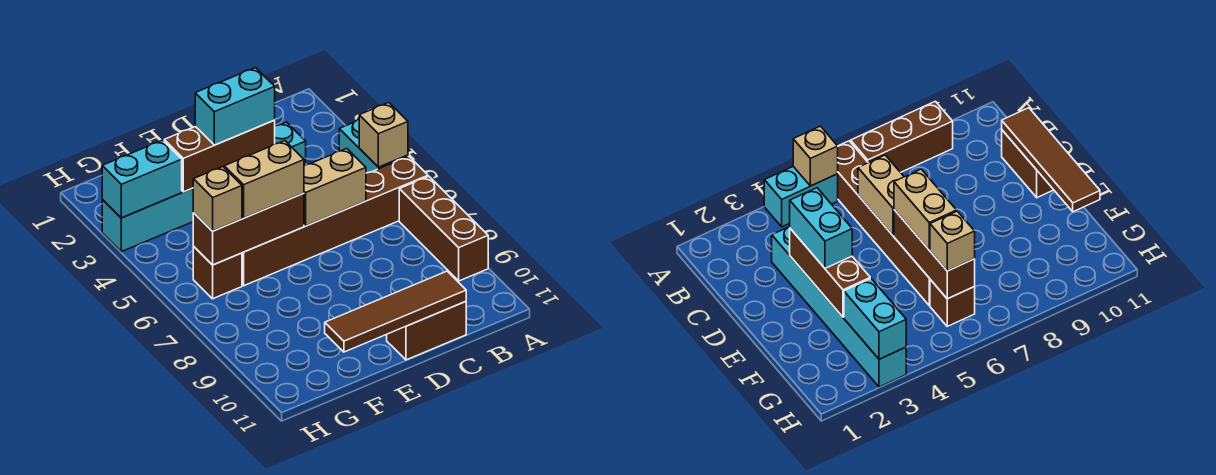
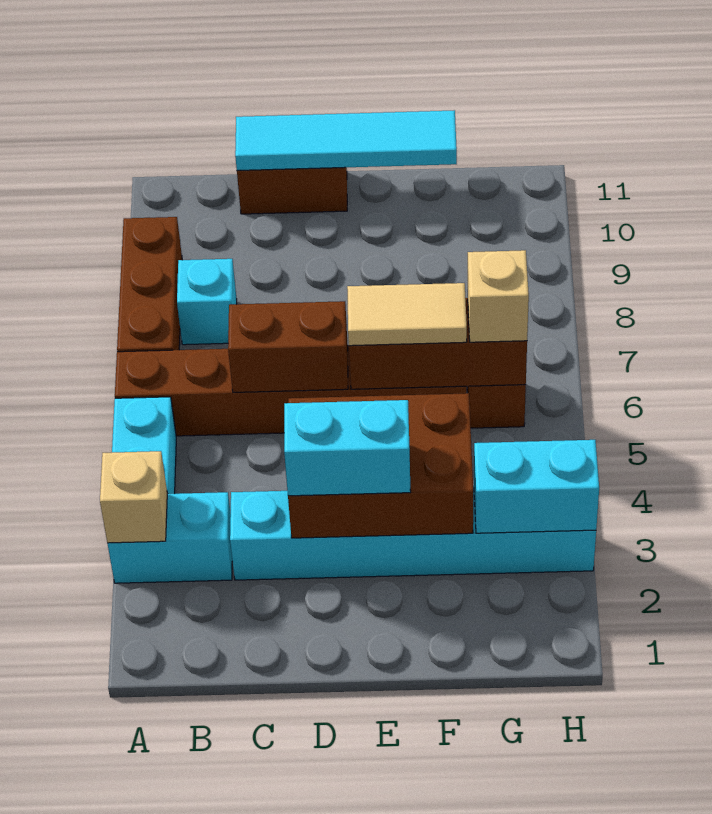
none -> cyan brick A3:B3 level 1
tan brick A5 level 2 -> tan brick A3 level 2
none -> cyan brick B8 level 1
tan brick C6:D6 level 2 -> brown brick C6:D6 level 2
brown tile C11:F11 level 2 -> cyan tile C11:F11 level 2
brown brick D3:F3 level 2 -> brown brick D3:F4 level 2
tan brick E6:F6 level 3 -> tan tile E6:F6 level 3

